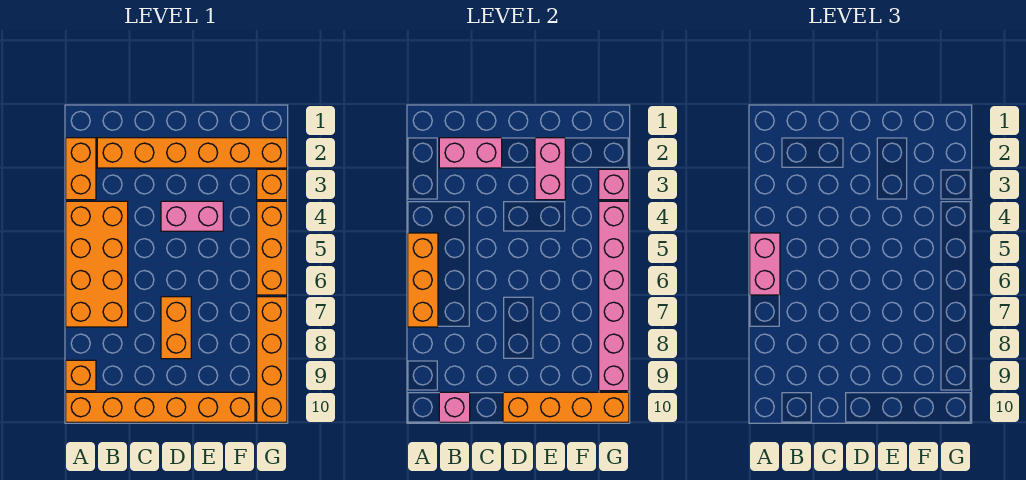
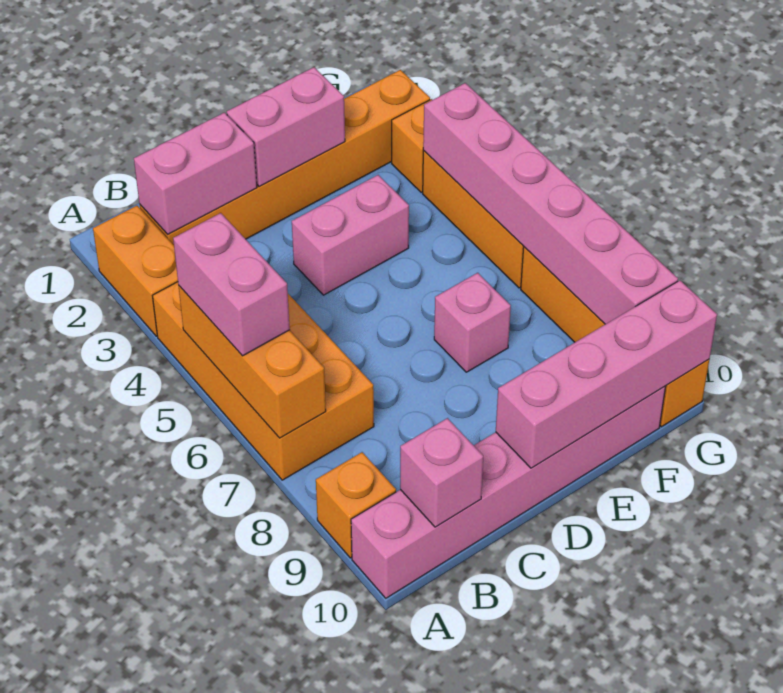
orange brick A10:F10 level 1 -> pink brick A10:F10 level 1
orange brick D7:D8 level 1 -> none
orange brick D10:G10 level 2 -> pink brick D10:G10 level 2
pink brick E2:E3 level 2 -> pink brick D2:E2 level 2
pink brick G3 level 2 -> pink brick E7 level 1

